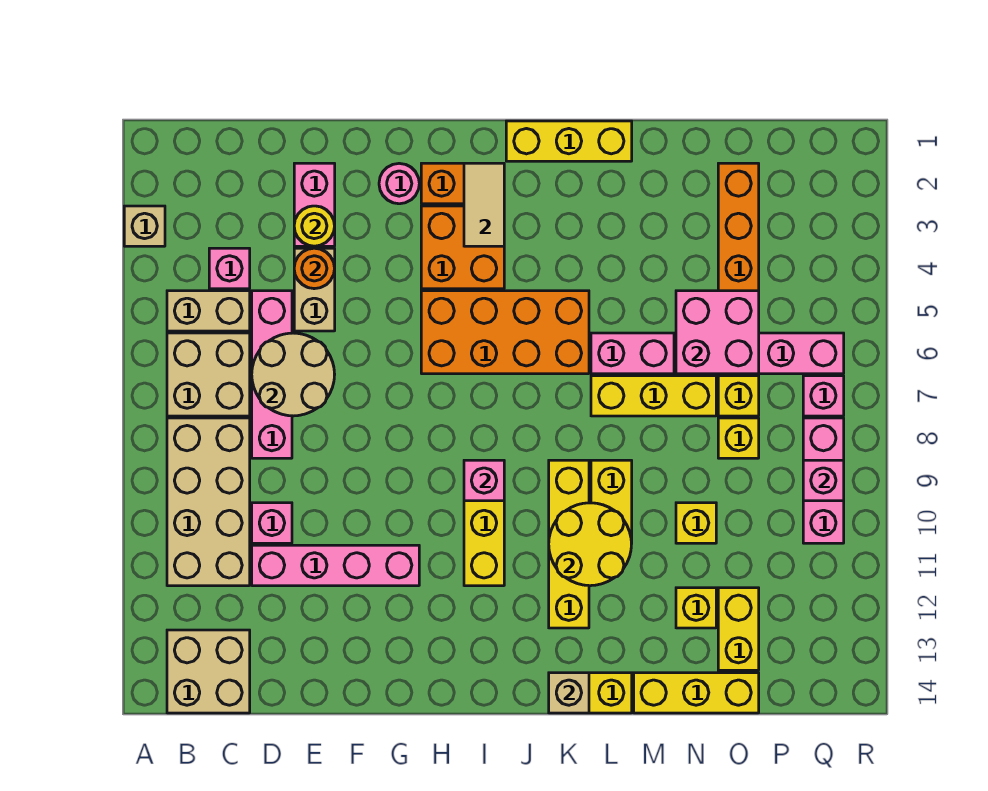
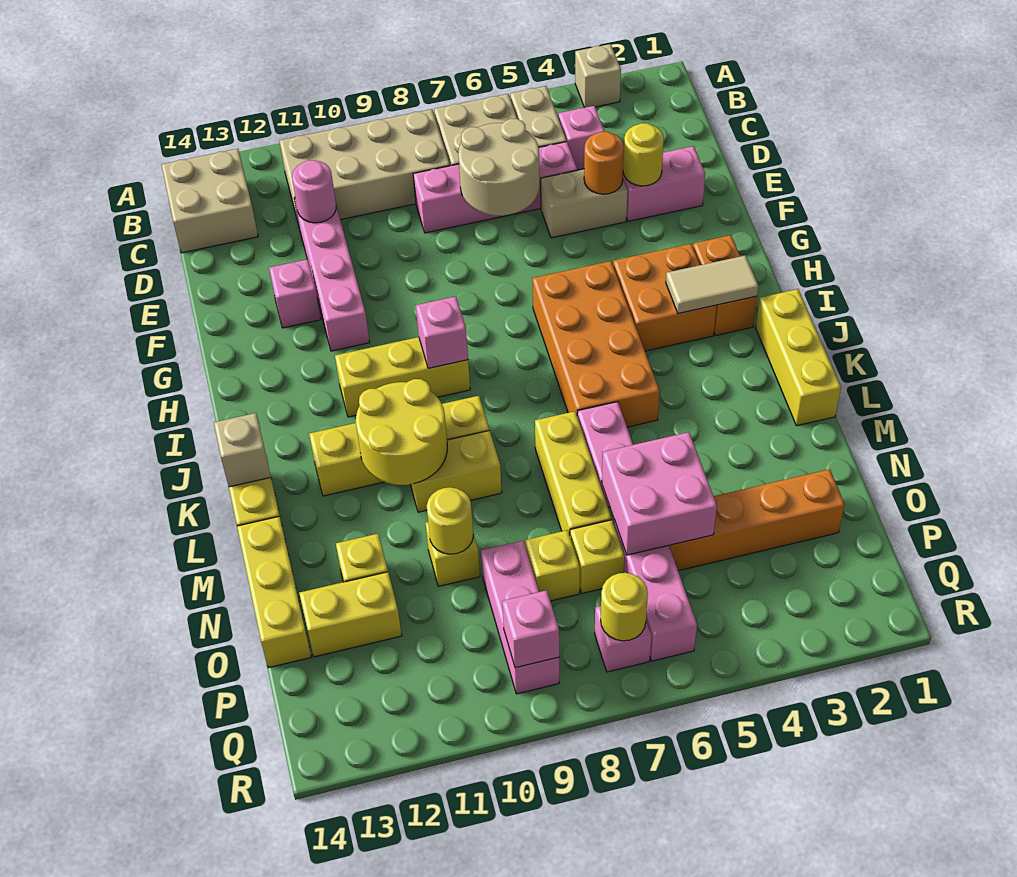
pink brick D10 level 1 -> pink brick F12 level 1
pink round brick G2 level 1 -> pink round brick D11 level 2
none -> yellow round brick N10 level 2
none -> yellow round brick Q7 level 2
pink brick Q8:Q10 level 1 -> pink brick O9:Q9 level 1

